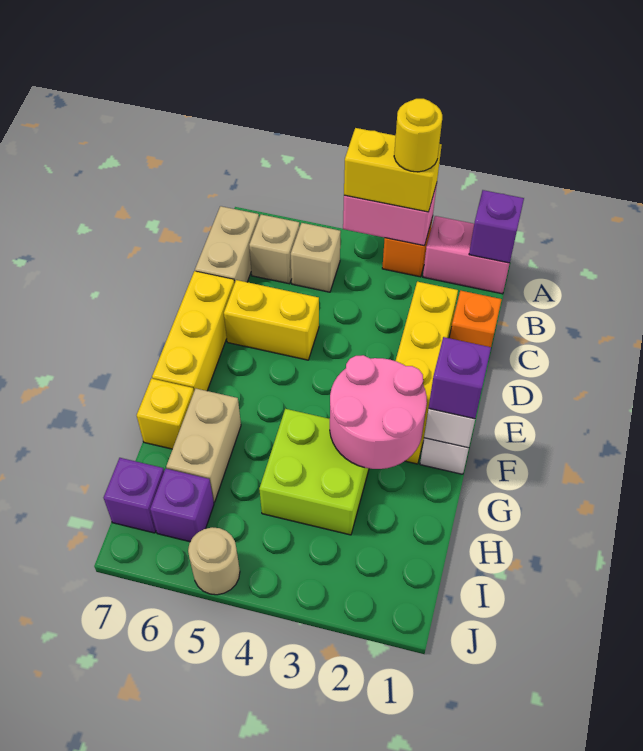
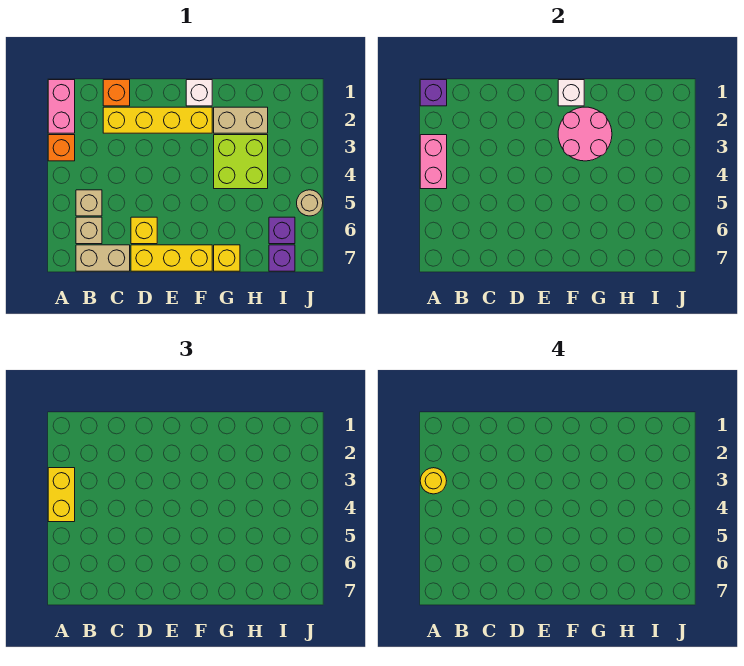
yellow brick D5:D6 level 1 -> yellow brick D6 level 1
purple brick F1 level 3 -> none
tan brick G6:H6 level 1 -> tan brick G2:H2 level 1

